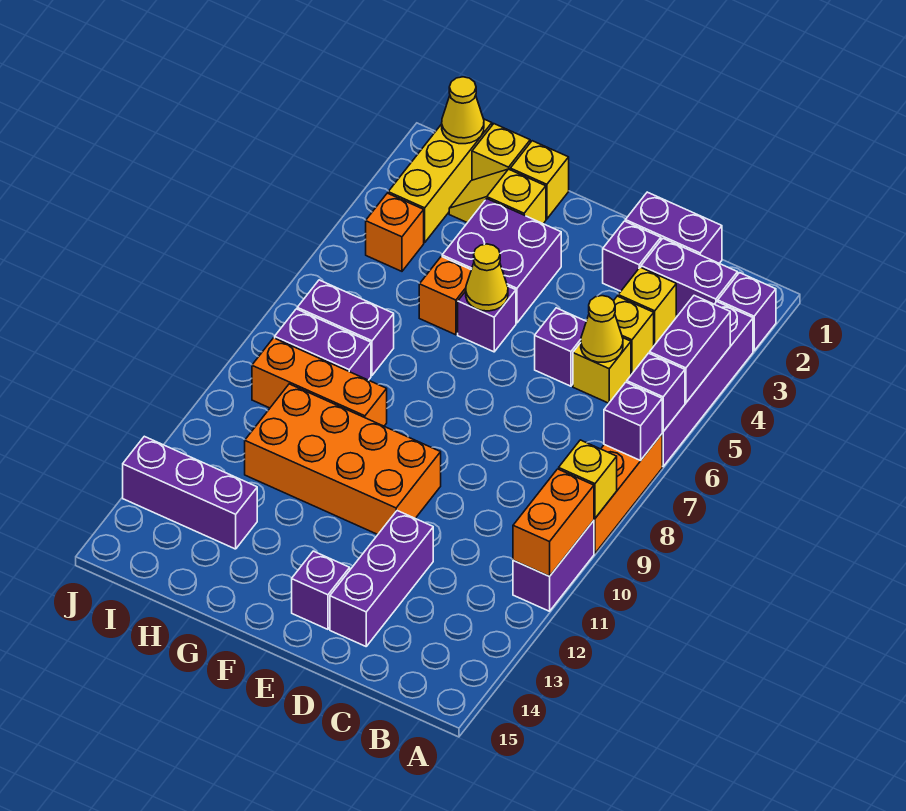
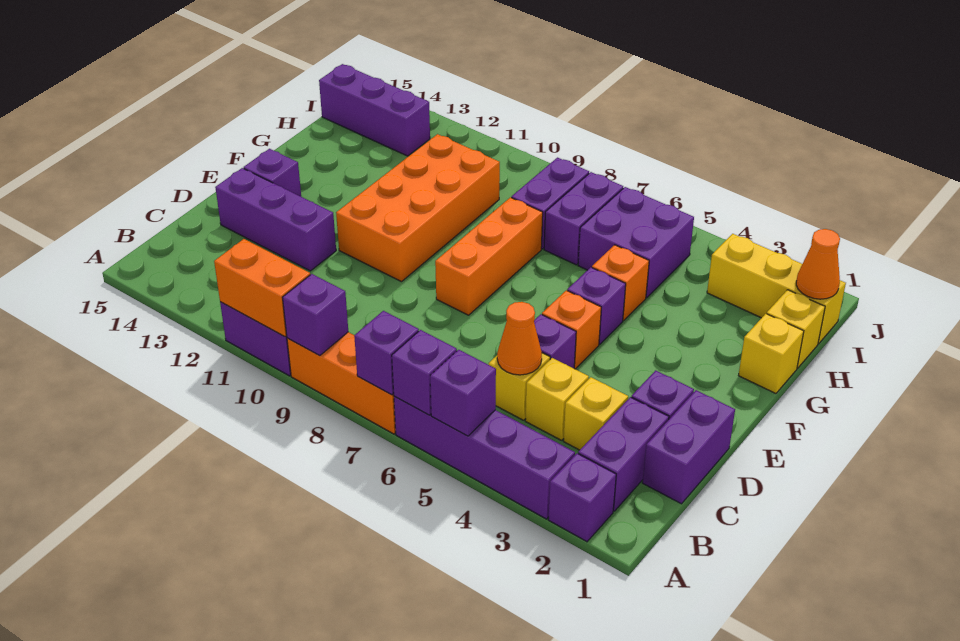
purple brick A4:A5 level 2 -> purple brick A5 level 2
yellow brick A9 level 2 -> purple brick A9 level 2
yellow cone C5 level 2 -> orange cone C5 level 2
purple brick F3:G4 level 1 -> purple brick H5:I6 level 1
yellow cone F5 level 2 -> none
yellow slope G2:H2 level 1 top G -> none
orange brick G9:I9 level 1 -> orange brick E8:G8 level 1
purple brick H13:J13 level 1 -> purple brick I13:I15 level 1
yellow cone I1 level 2 -> orange cone I1 level 2
orange brick I4 level 1 -> orange brick E5 level 1

